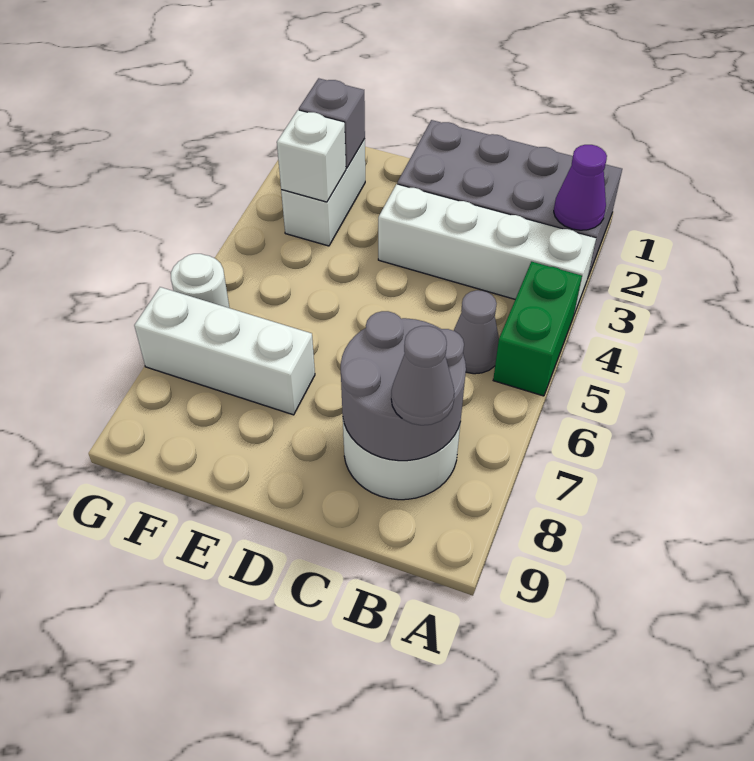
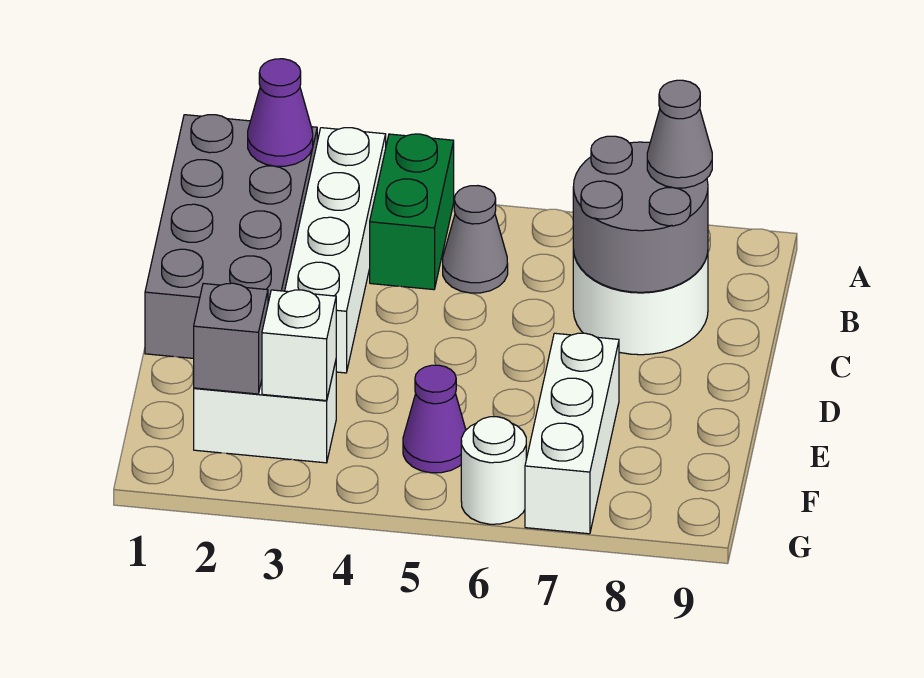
green brick A4:A5 level 1 -> green brick A4:B4 level 1
none -> purple cone F5 level 1

